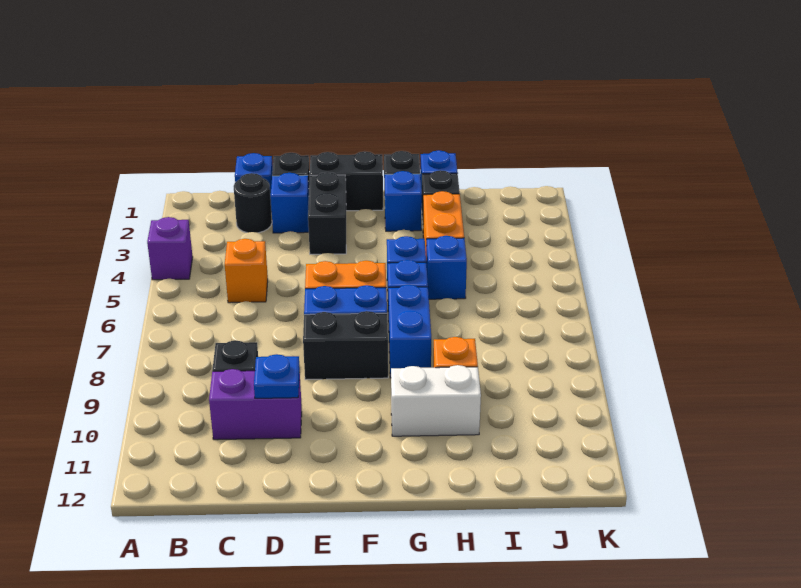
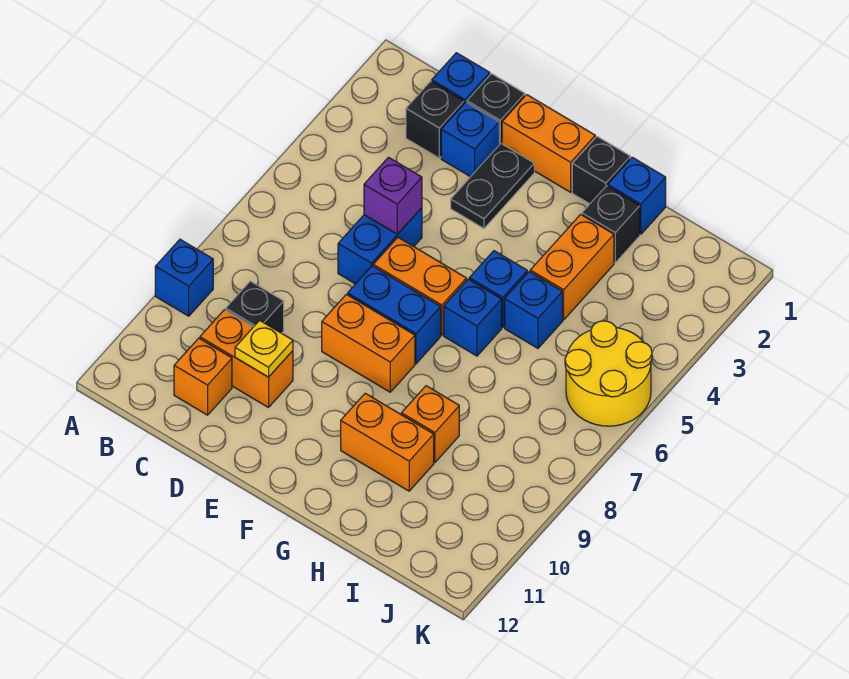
purple brick A4 level 1 -> purple brick D5 level 2
black round brick C2 level 1 -> black brick C2 level 1
orange brick C5 level 1 -> orange brick C11 level 1
purple brick C10:D10 level 1 -> orange brick C10:D10 level 1
blue plate D10 level 2 -> yellow plate D10 level 2
black brick E1:F1 level 1 -> orange brick E1:F1 level 1
black brick E2:E3 level 1 -> black plate E2:E3 level 1
black brick E8:F8 level 1 -> orange brick E8:F8 level 1
blue brick G2 level 1 -> blue brick A9 level 1
blue brick G7:G8 level 1 -> blue brick D5:D6 level 1
white brick G10:H10 level 1 -> orange brick G10:H10 level 1
none -> yellow round brick J5:K6 level 1

